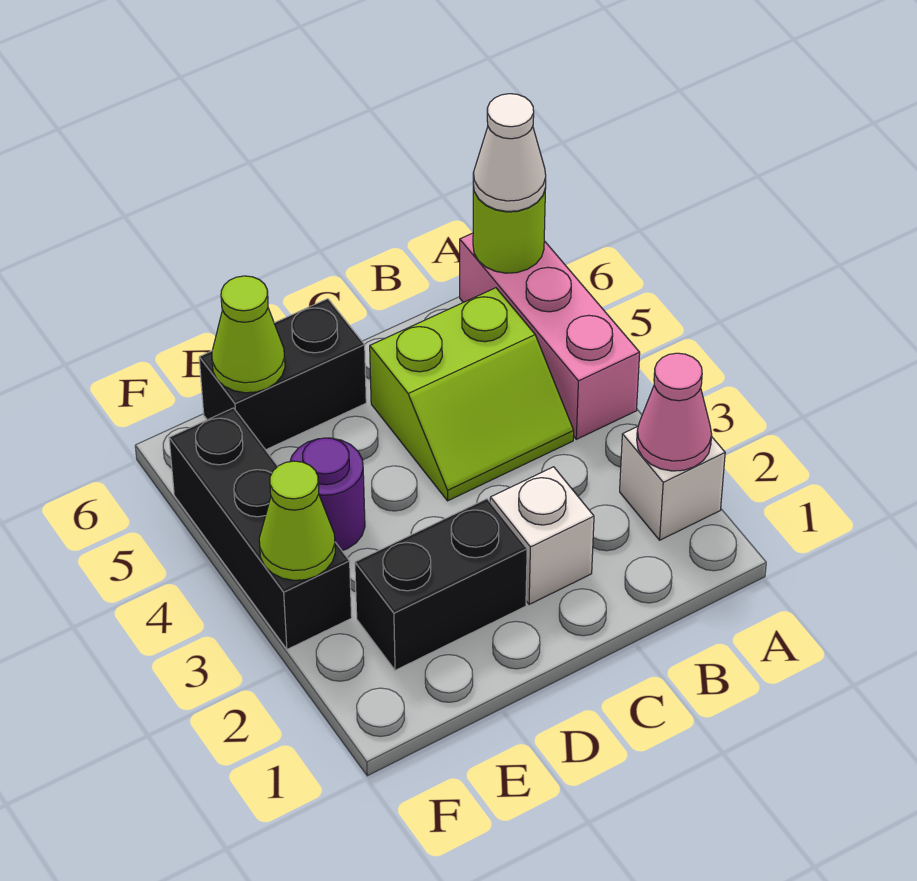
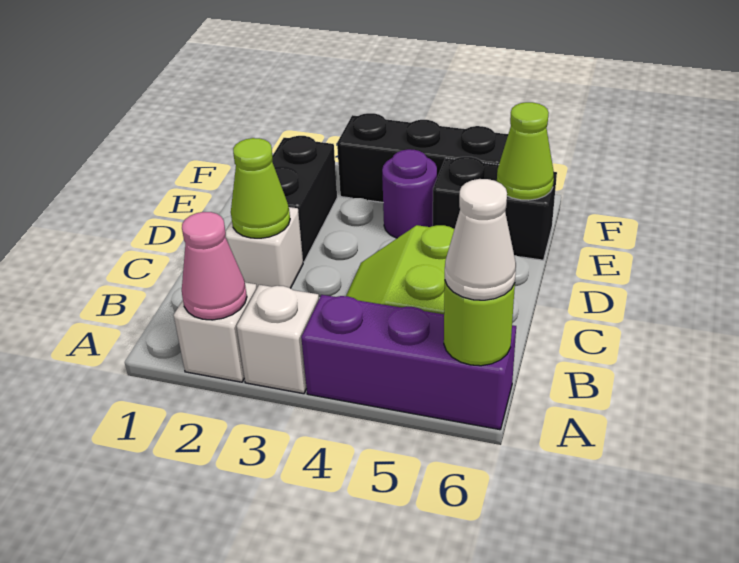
none -> white brick A3 level 1
pink brick A4:A6 level 1 -> purple brick A4:A6 level 1
black brick D6:E6 level 1 -> black brick E5:E6 level 1
lime cone F3 level 2 -> lime cone C2 level 2

